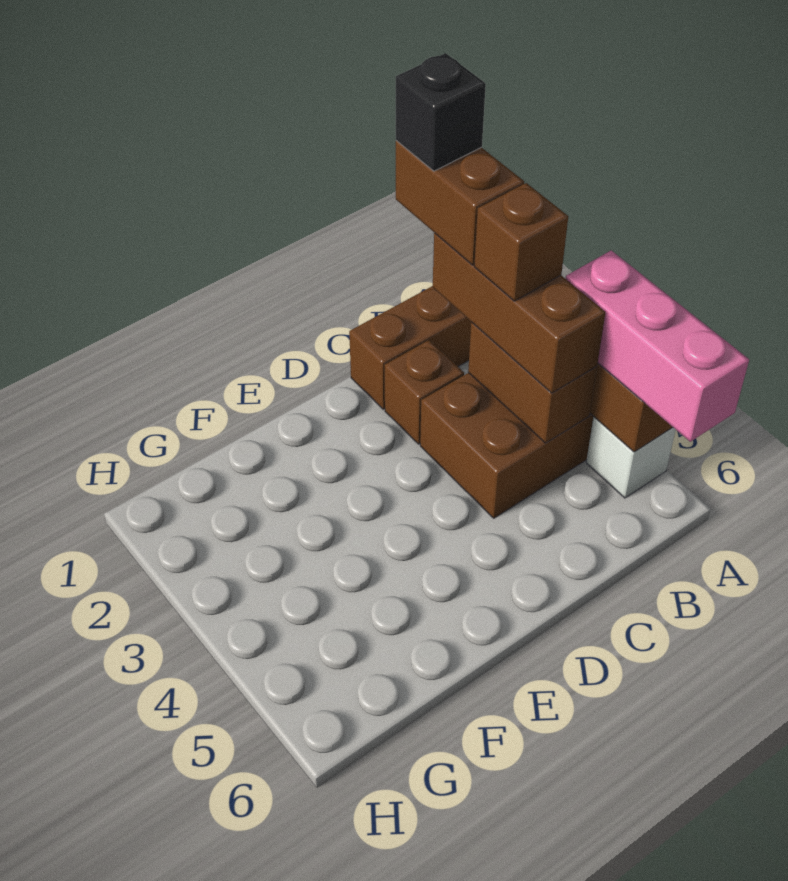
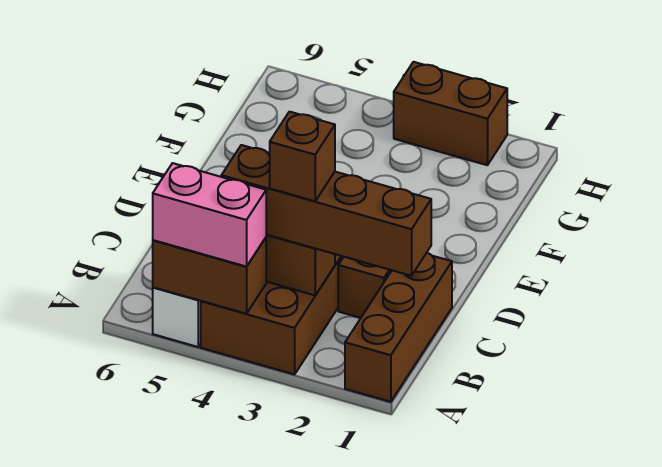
pink brick A4:A6 level 3 -> pink brick A4:A5 level 3
brown brick B1:B2 level 4 -> brown brick H2:H3 level 1
black brick B1 level 5 -> none
brown brick B2:B4 level 3 -> brown brick B1:B4 level 3

